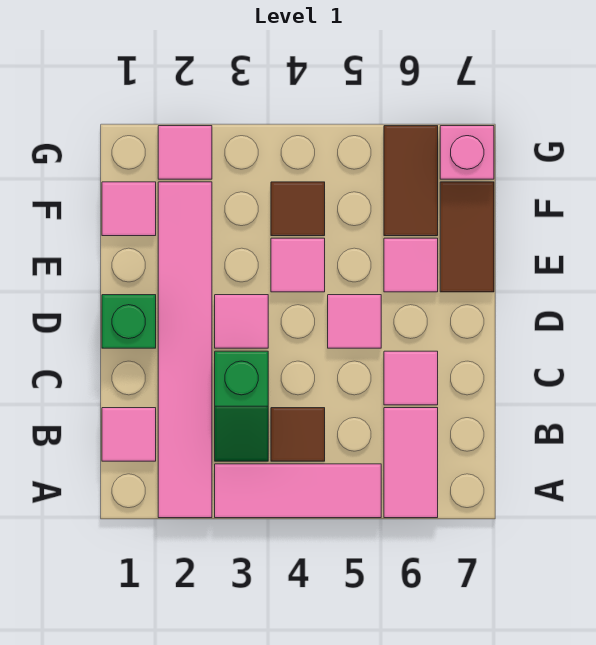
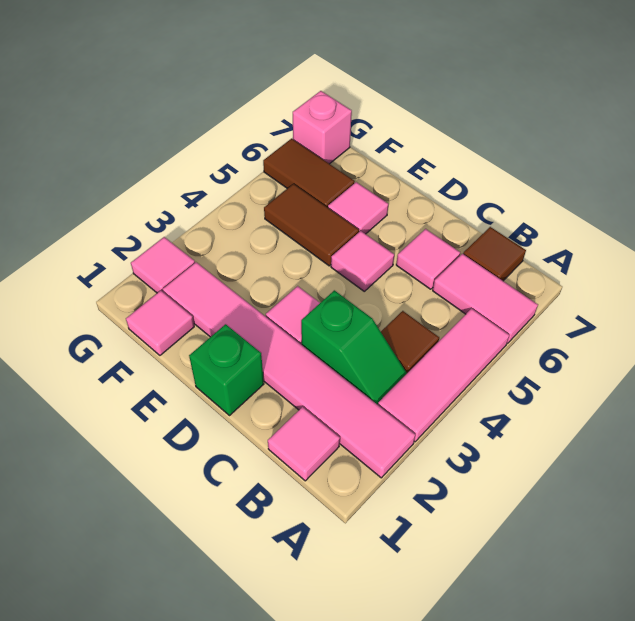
pink tile E4 level 1 -> none
brown tile E7:F7 level 1 -> brown tile E5:F5 level 1
brown tile F4 level 1 -> brown tile B7 level 1

